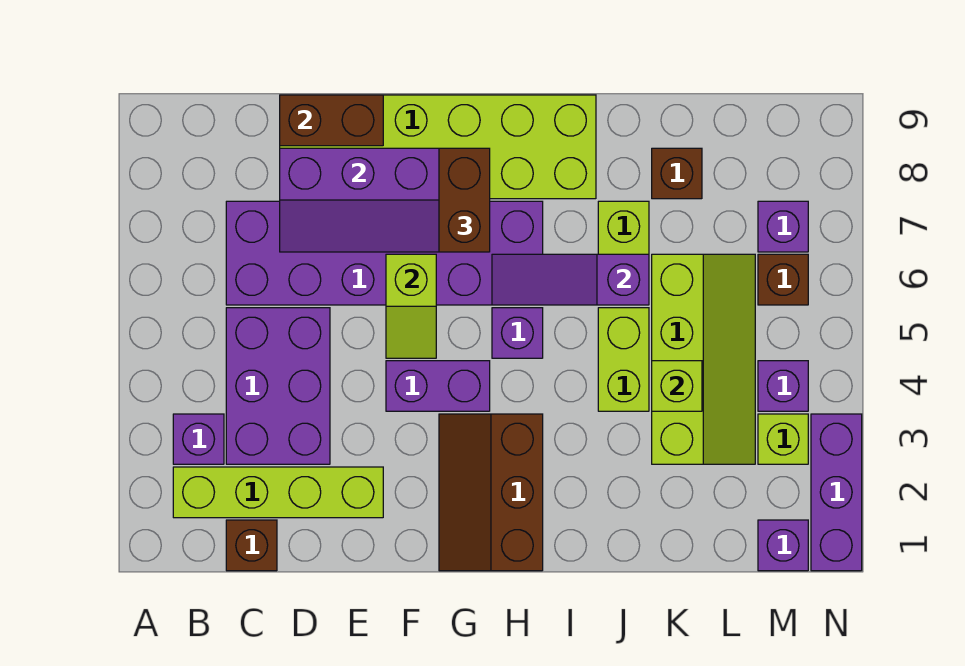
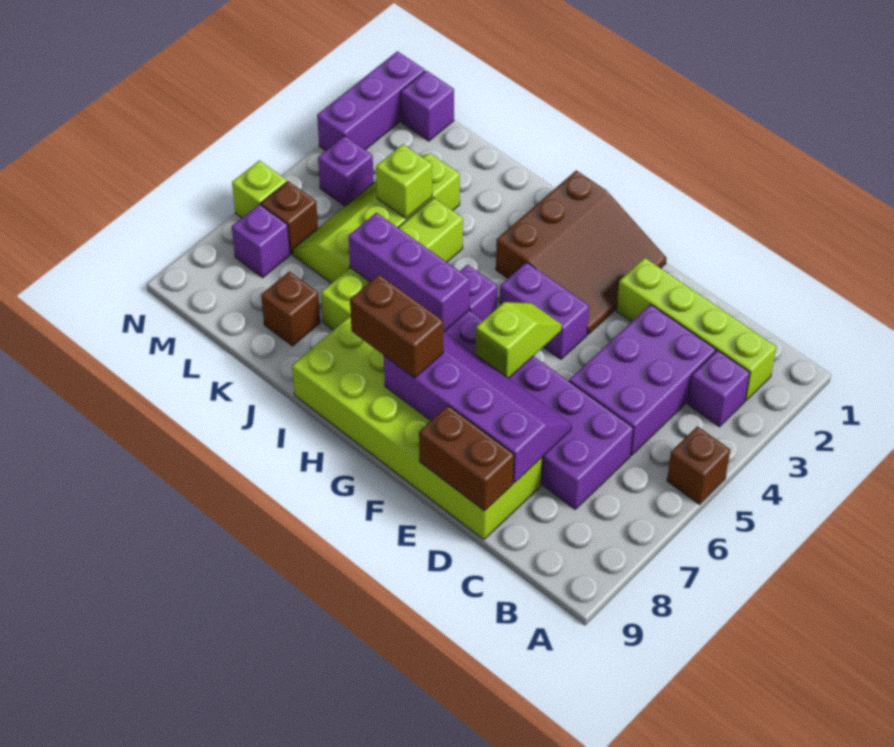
brown brick C1 level 1 -> brown brick A5 level 1
brown slope G1:H3 level 1 top H -> brown slope F1:H3 level 1 top H
brown brick G7:G8 level 3 -> brown brick G8:H8 level 3
purple slope H6:J6 level 2 top J -> purple brick H6:J6 level 2
lime brick M3 level 1 -> lime brick N6 level 1

